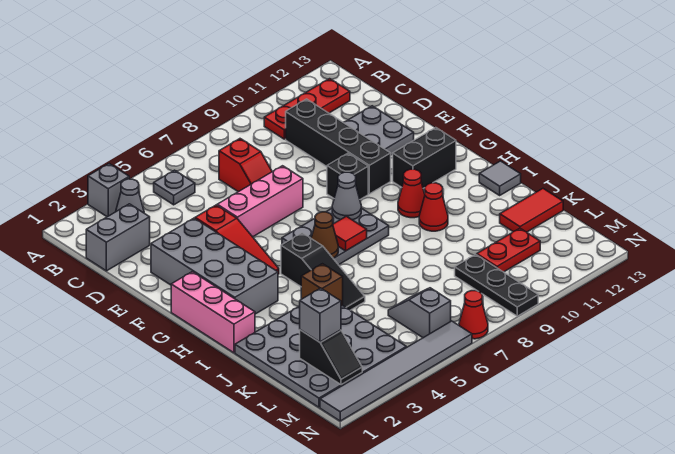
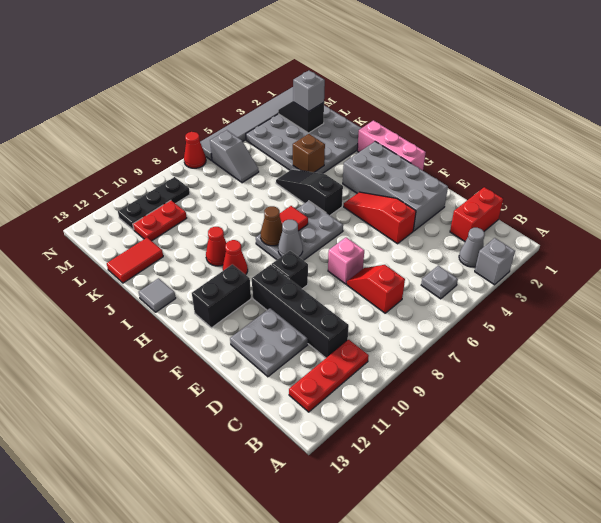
grey brick C1:C2 level 1 -> red brick C1:C2 level 1
pink brick E5:E7 level 1 -> pink brick E7 level 1
brown cone H6 level 2 -> brown cone H8 level 2
black plate L9:N9 level 1 -> black plate M9:M11 level 1

